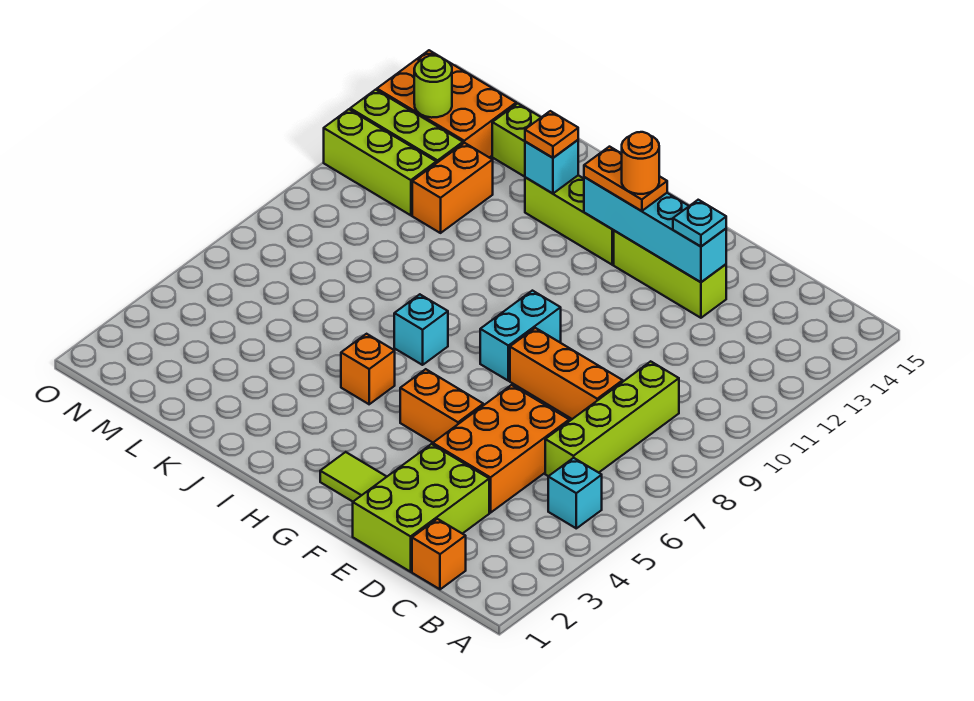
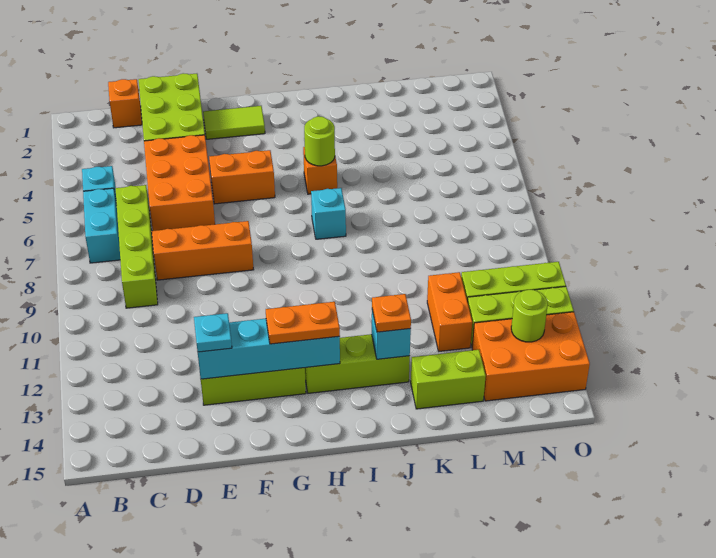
cyan brick G8:G9 level 1 -> cyan brick B6:B7 level 1
orange round brick G13 level 4 -> none
none -> lime round brick I5 level 2

